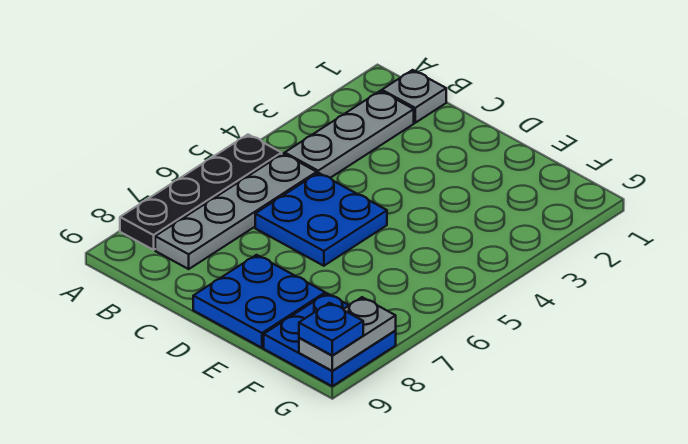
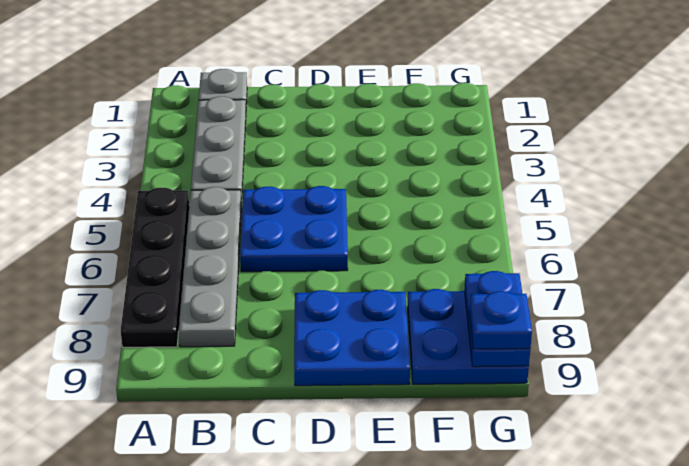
grey plate G8:G9 level 2 -> blue plate G8:G9 level 2

